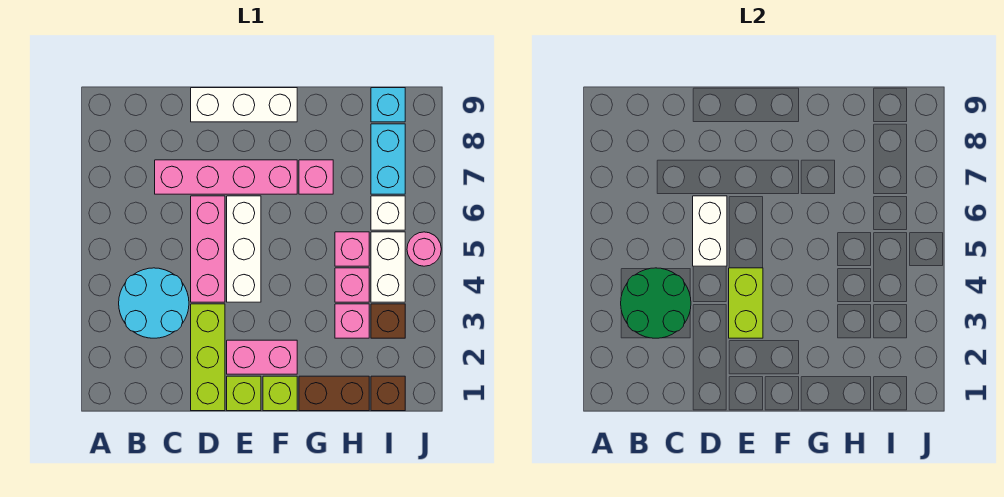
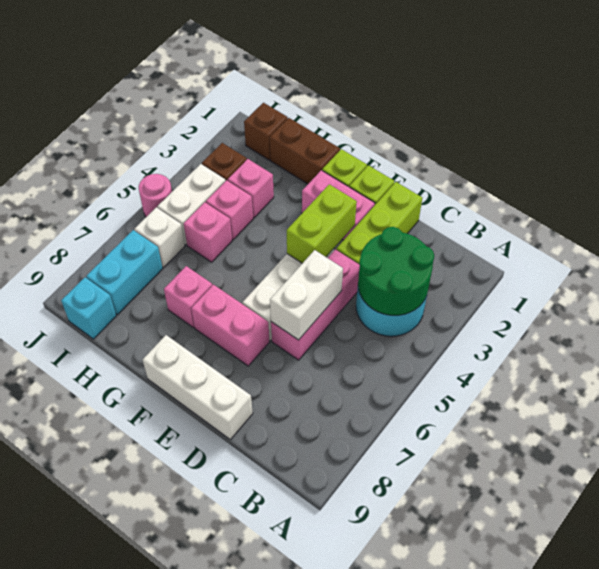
pink brick C7:F7 level 1 -> pink brick E7:F7 level 1

